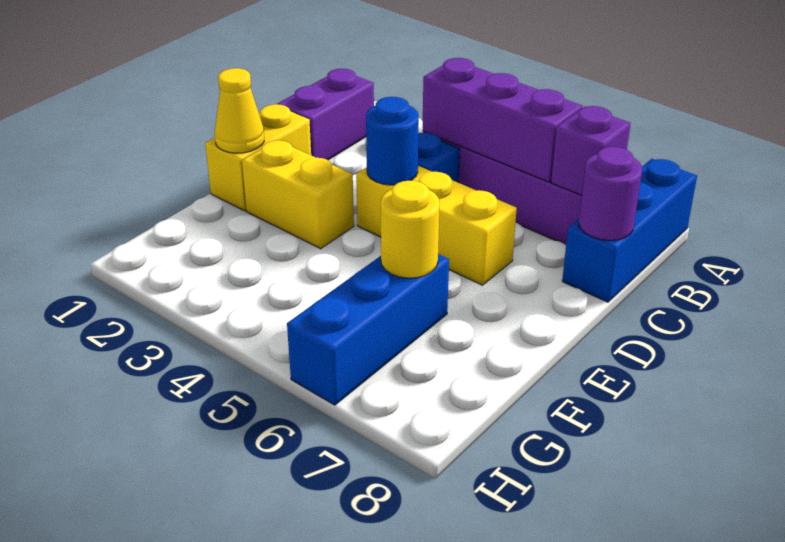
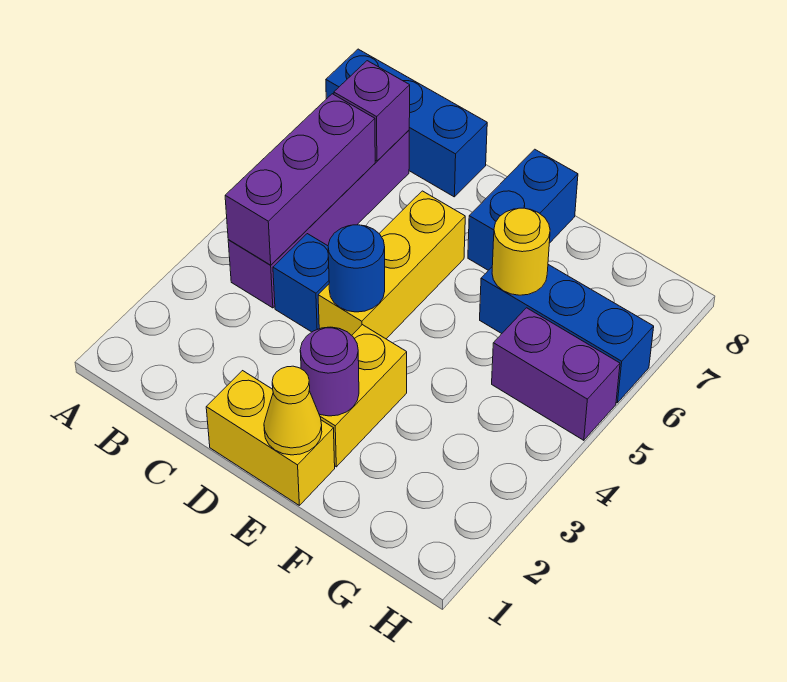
purple brick B1:C1 level 1 -> purple brick G5:H5 level 1
purple round brick C8 level 2 -> purple round brick E2 level 2
none -> blue brick E7:E8 level 1

